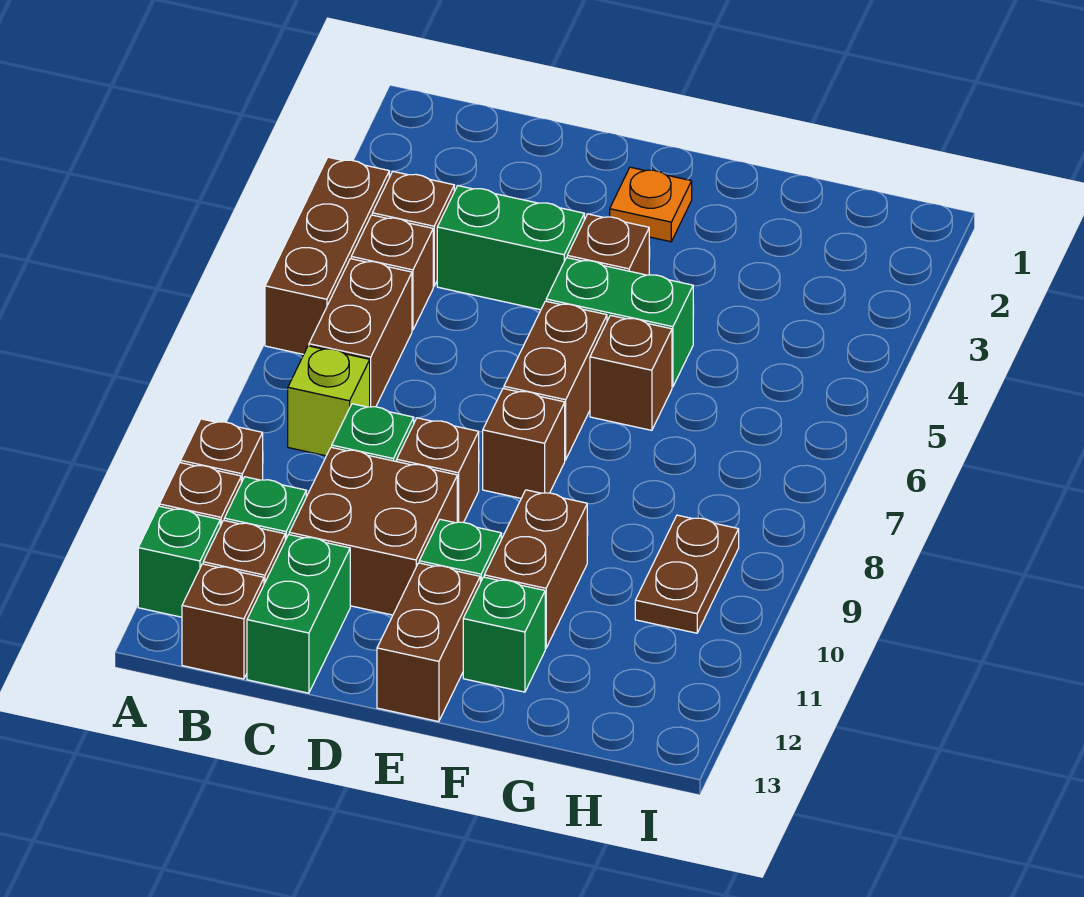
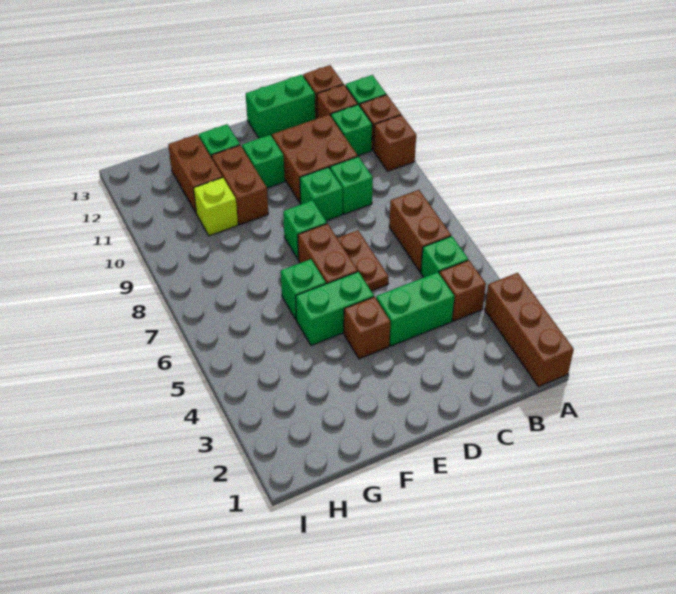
brown brick A4:A6 level 1 -> brown brick A1:A3 level 1
brown brick B5 level 1 -> green brick B5 level 1
lime brick B8 level 1 -> lime brick G10 level 1
green brick C12:C13 level 1 -> green brick C13:D13 level 1
brown brick D9 level 1 -> green brick D9 level 1
orange plate E2 level 1 -> none
brown brick E8 level 1 -> green brick E8 level 1
brown brick E12:E13 level 1 -> brown brick G11:G12 level 1
brown brick F6 level 1 -> green brick F6 level 1
brown plate H9:H10 level 1 -> brown plate D6:D7 level 1

